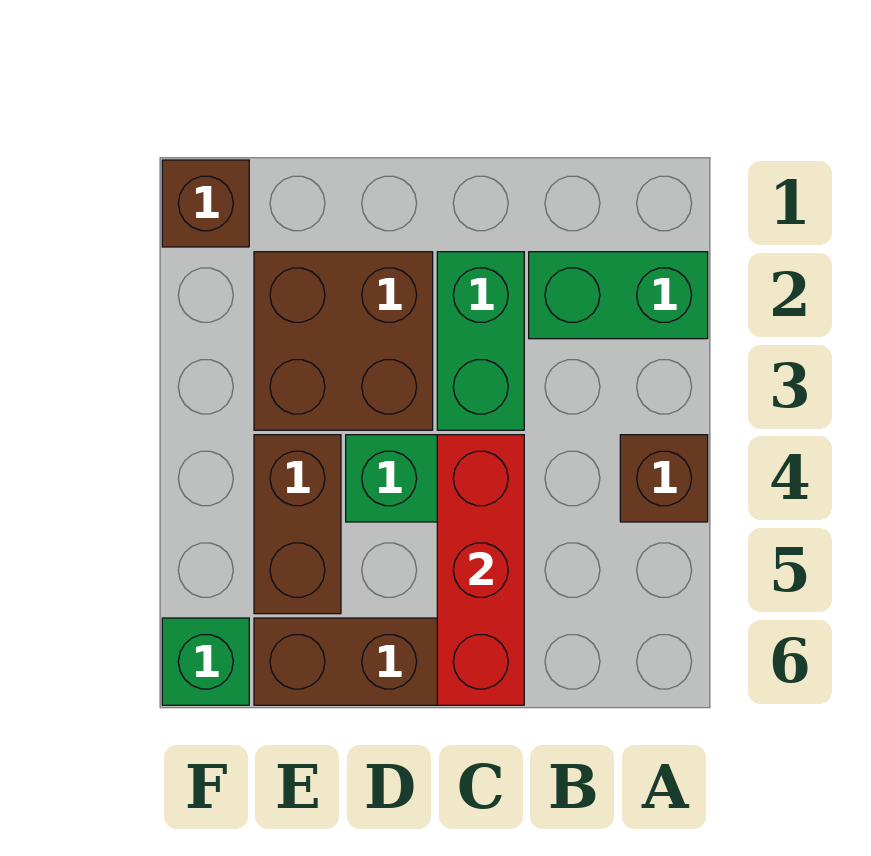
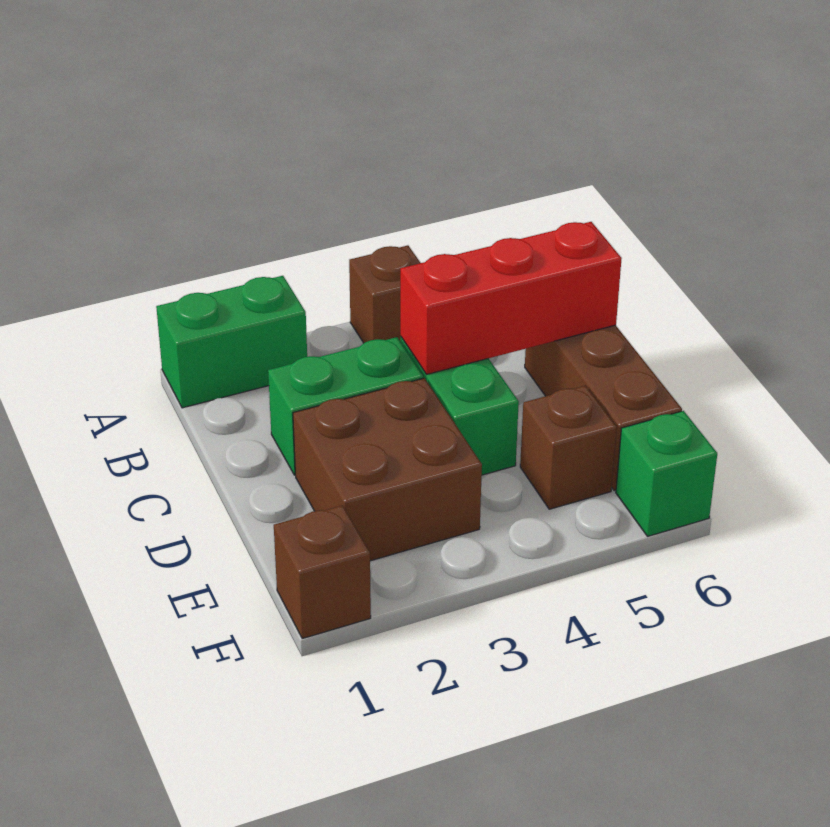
green brick A2:B2 level 1 -> green brick A1:A2 level 1
brown brick E4:E5 level 1 -> brown brick E5 level 1

